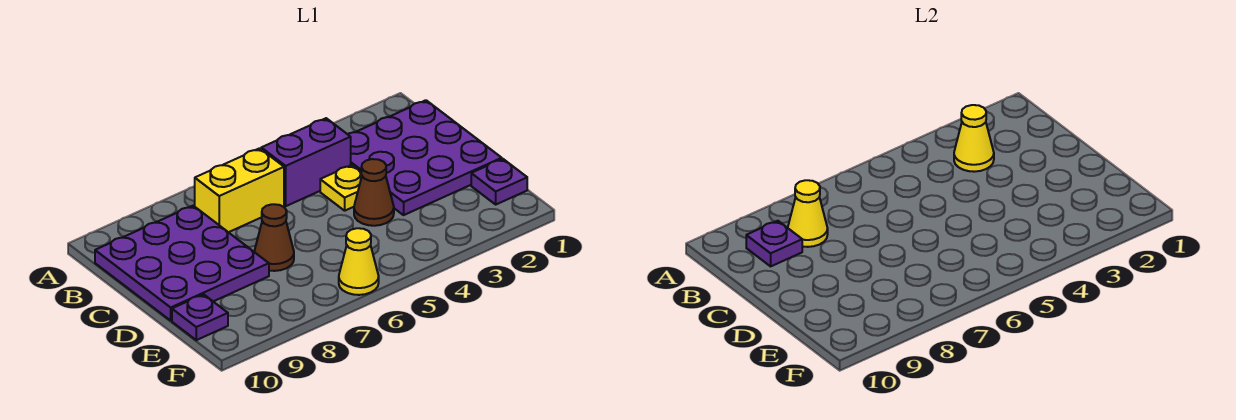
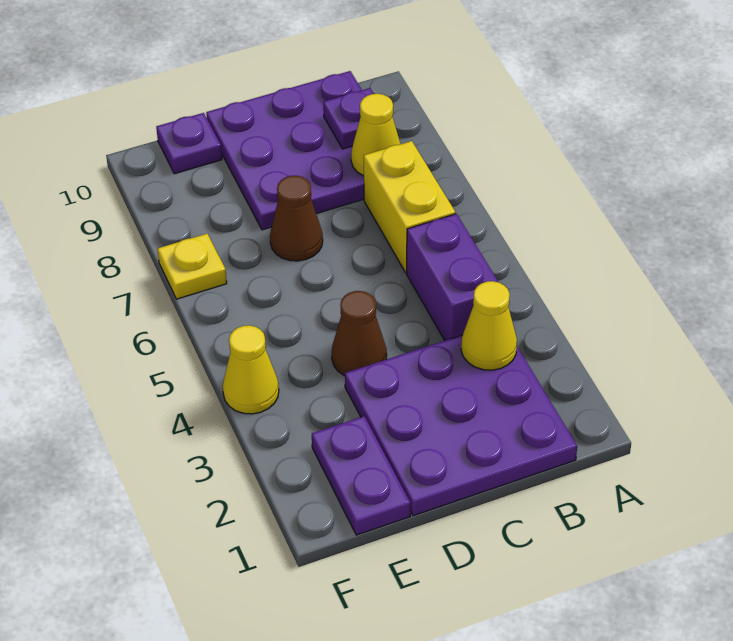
yellow plate C4 level 1 -> yellow plate F7 level 1
purple plate E1 level 1 -> purple plate E1:E2 level 1
yellow cone F6 level 1 -> yellow cone F4 level 1

